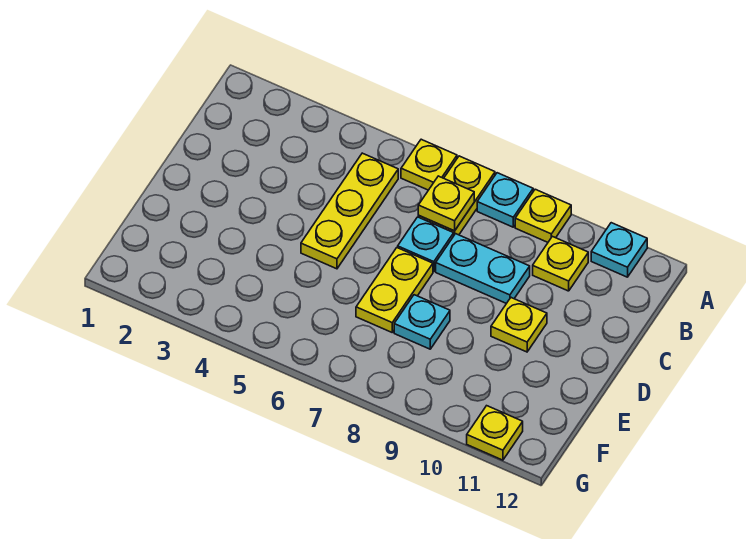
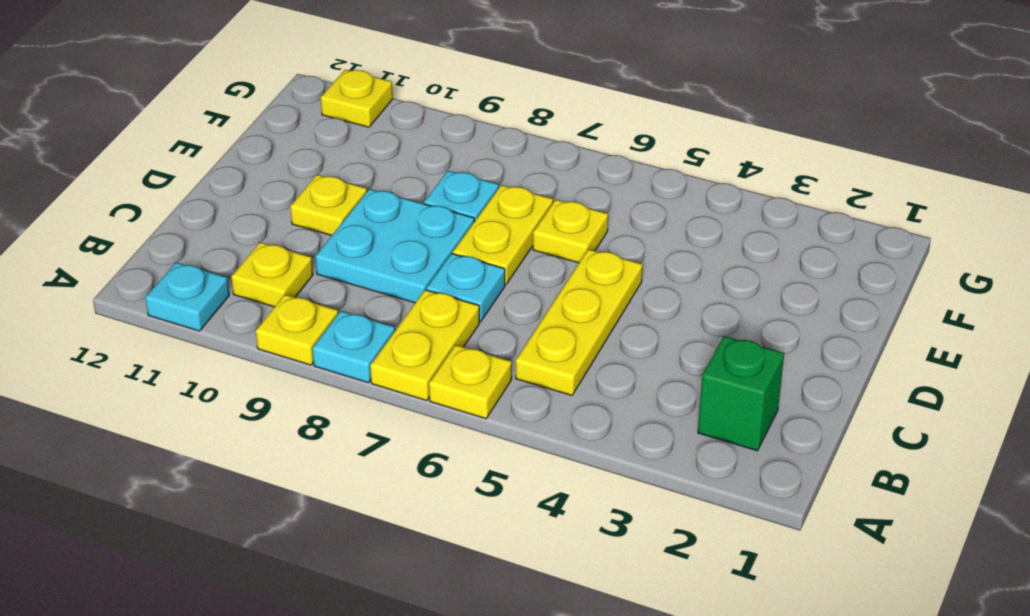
none -> green brick B2 level 1
yellow plate B7 level 2 -> yellow plate E6 level 1
cyan plate C8:C9 level 1 -> cyan plate C8:D9 level 1

